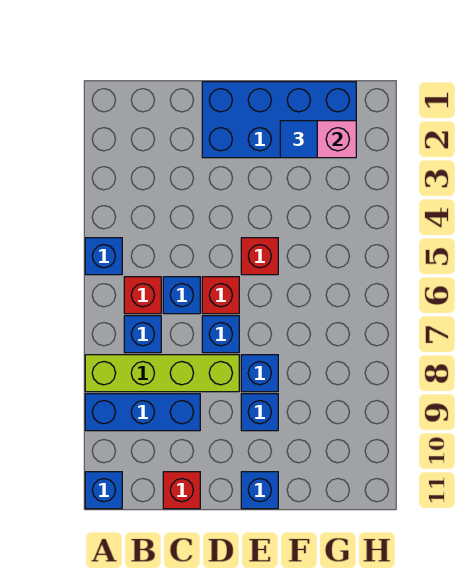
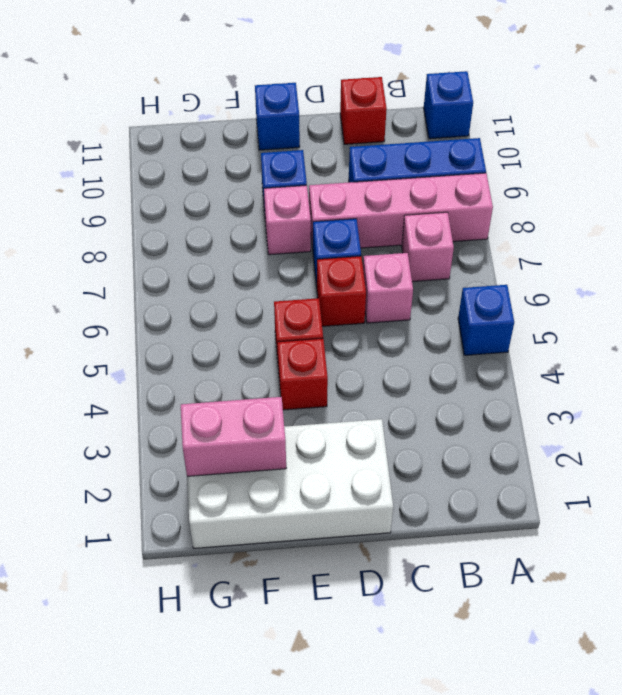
lime brick A8:D8 level 1 -> pink brick A8:D8 level 1
red brick B6 level 1 -> red brick E4 level 1
blue brick B7 level 1 -> pink brick B7 level 1
blue brick C6 level 1 -> pink brick C6 level 1
blue brick D1:G2 level 1 -> white brick D1:G2 level 1
blue brick E8 level 1 -> pink brick E8 level 1
blue tile F2 level 3 -> none

